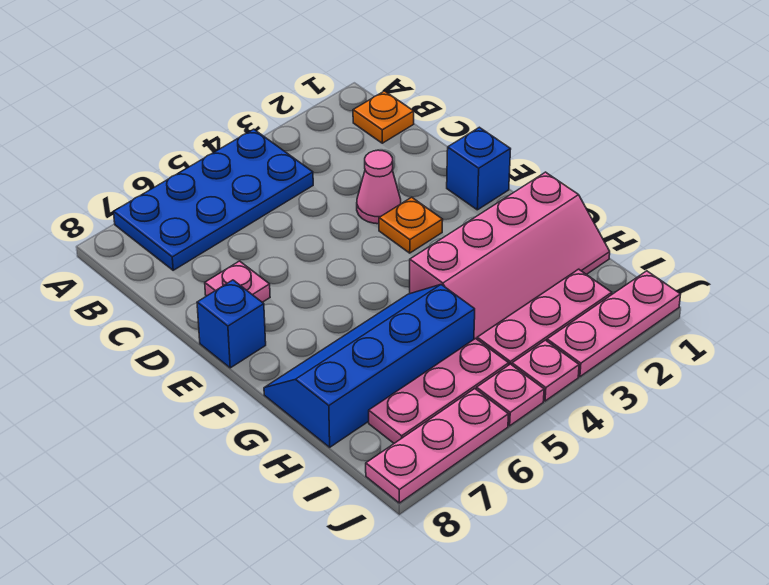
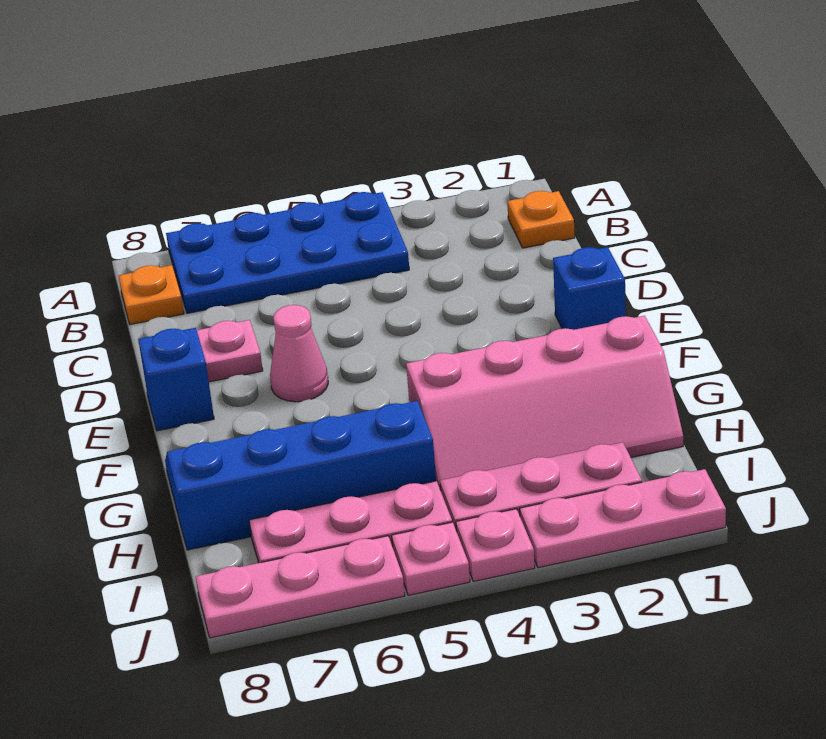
pink cone D3 level 1 -> pink cone E6 level 1
orange plate E3 level 1 -> orange plate B8 level 1

